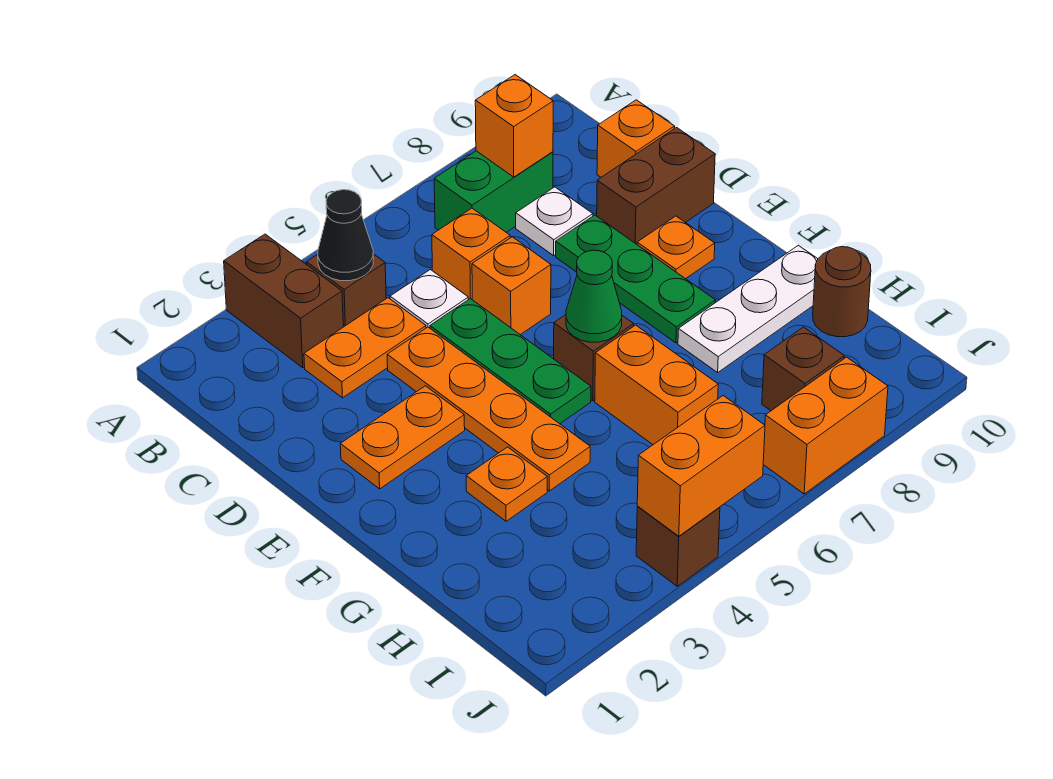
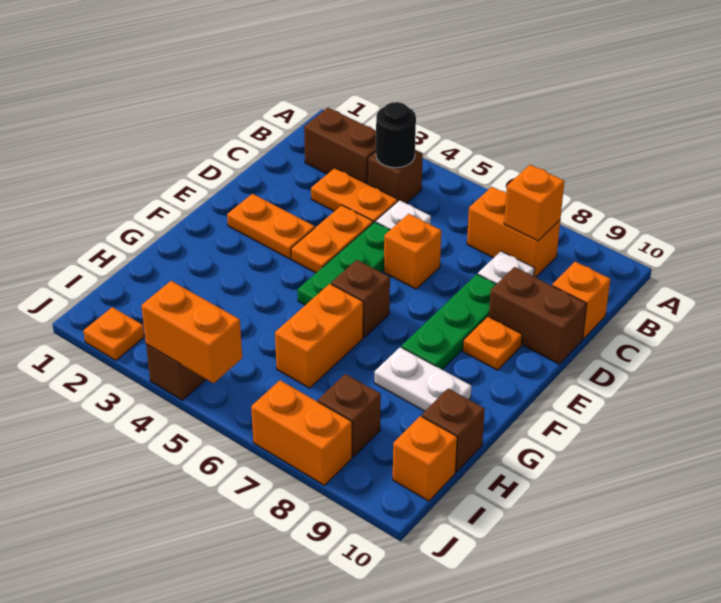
brown brick A3:B3 level 1 -> brown brick B2:B3 level 1
black cone B4 level 2 -> black round brick B4 level 2
green brick B7:B8 level 1 -> orange brick B7:B8 level 1
orange brick C6 level 1 -> orange brick I10 level 1
orange plate D4:G4 level 1 -> orange plate D4:E4 level 1
green cone F6 level 2 -> none
orange plate G3 level 1 -> orange plate J2 level 1
white plate G8:G10 level 1 -> white plate G8:G9 level 1
brown round brick H10 level 1 -> brown brick H10 level 1

